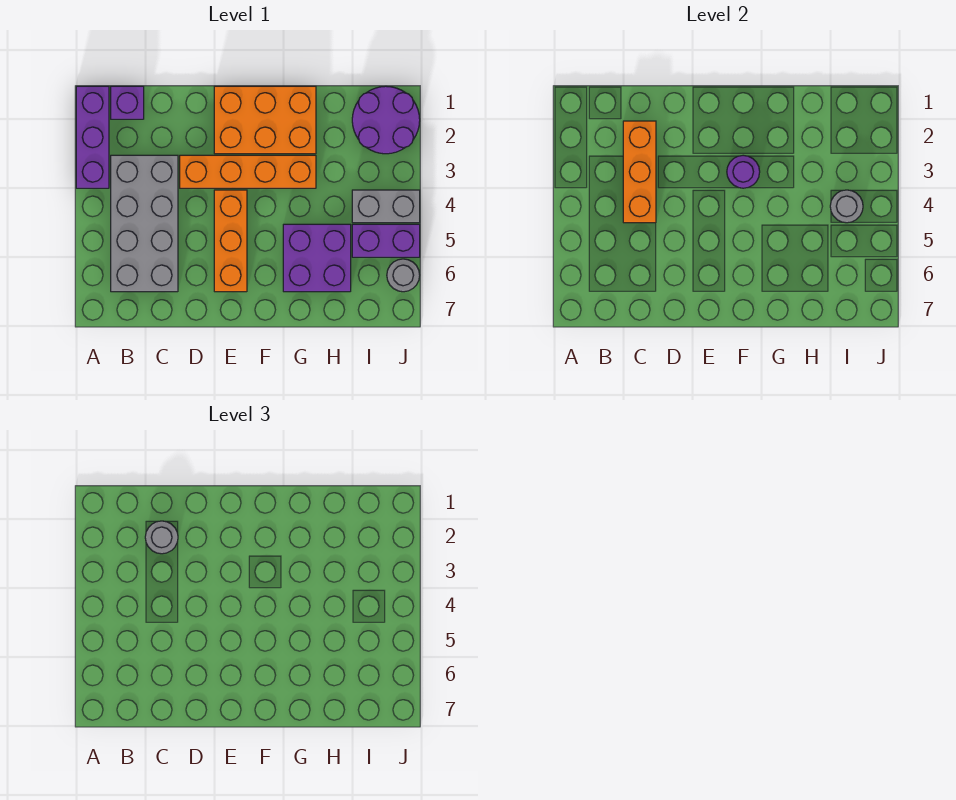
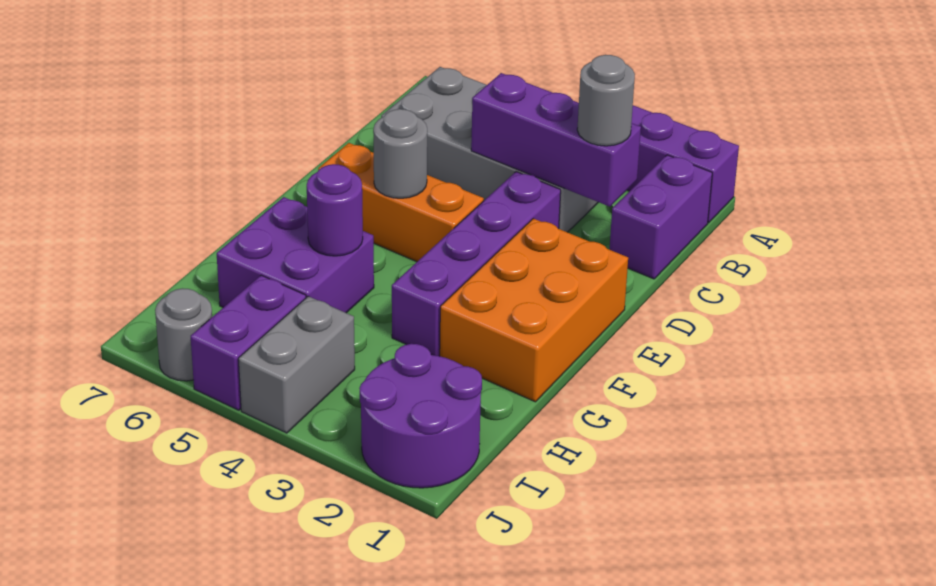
purple brick B1 level 1 -> purple brick B1:C1 level 1
orange brick C2:C4 level 2 -> purple brick C2:C4 level 2
orange brick D3:G3 level 1 -> purple brick D3:G3 level 1
purple round brick F3 level 2 -> purple round brick G5 level 2
grey round brick I4 level 2 -> grey round brick E5 level 2

